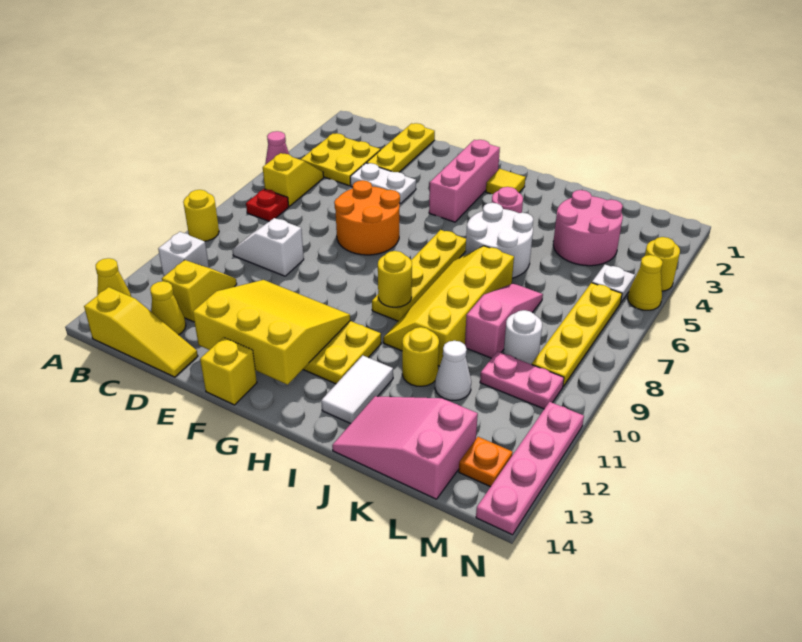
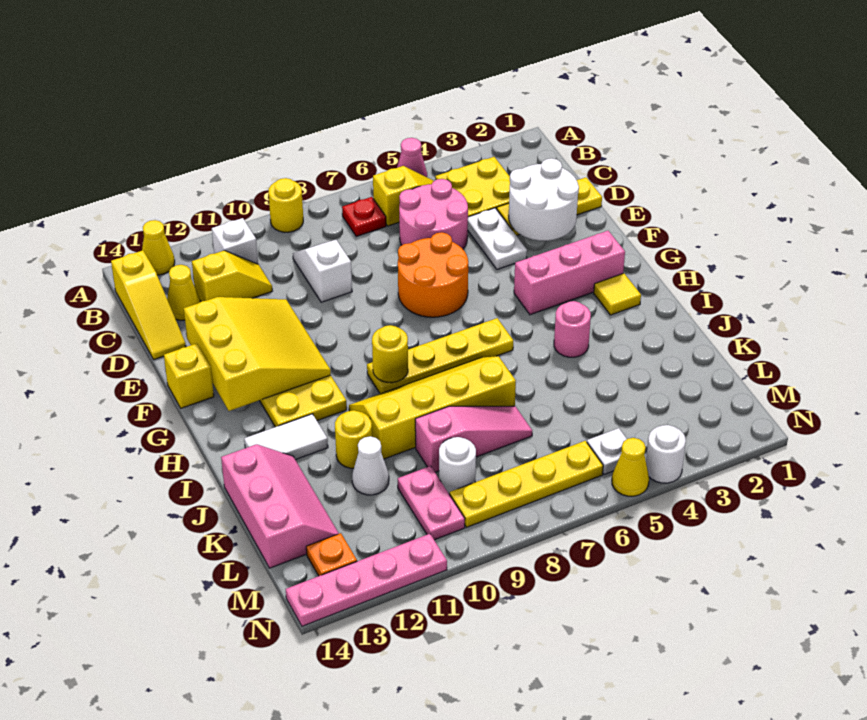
white round brick I5:J6 level 1 -> white round brick D2:E3 level 2
pink slope J13:L14 level 1 top L -> pink slope J13:L14 level 1 top 14
pink round brick K3:L4 level 1 -> pink round brick C5:D6 level 1
yellow round brick N4 level 1 -> white round brick N4 level 1

